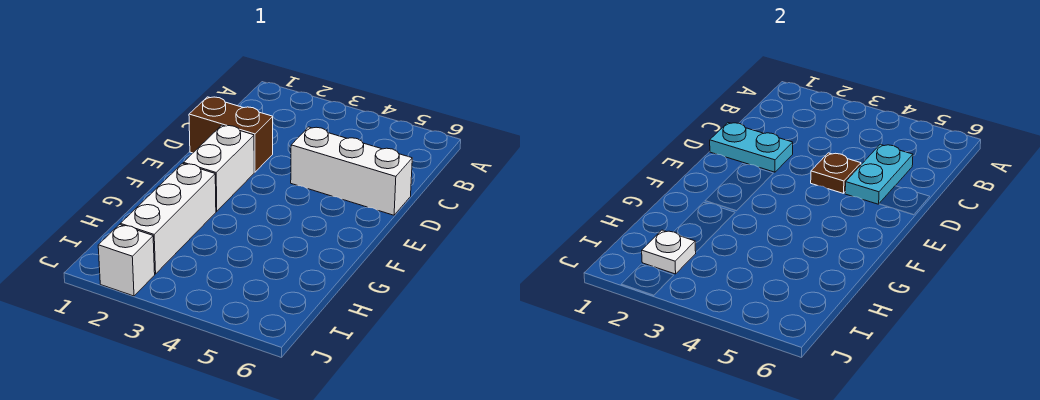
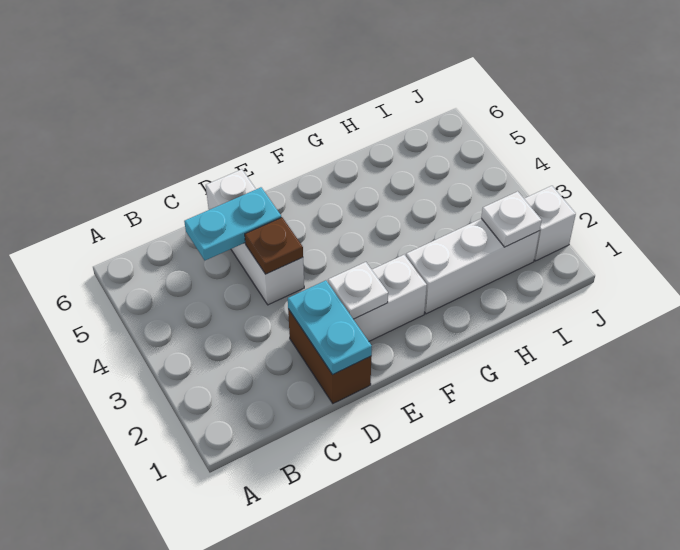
none -> white plate E2 level 2

